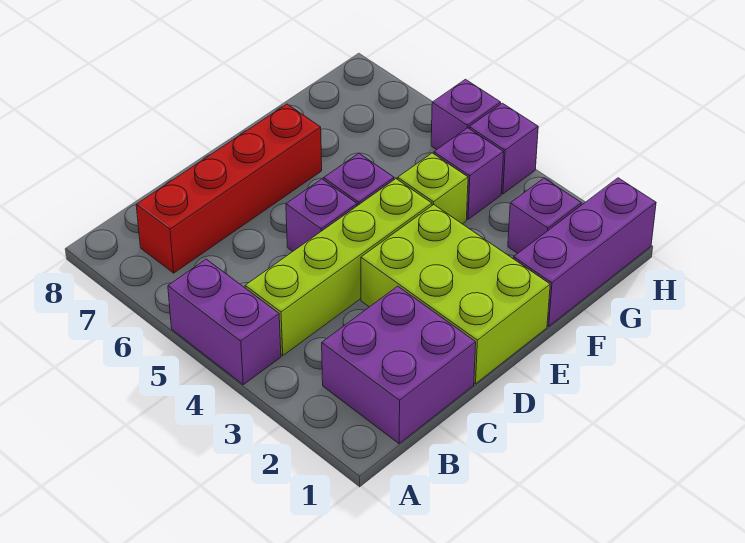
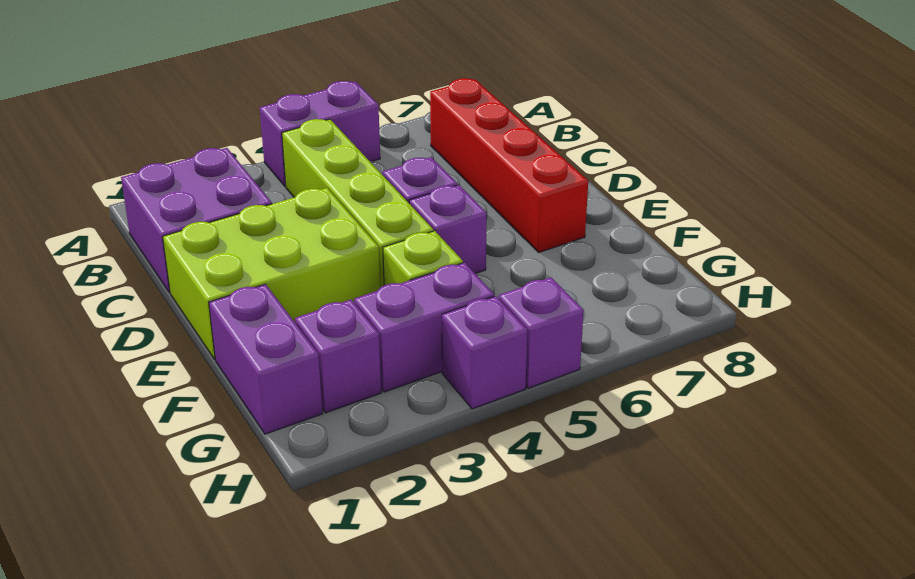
purple brick F1:H1 level 1 -> purple brick F1:G1 level 1
purple brick G4 level 1 -> purple brick G3:G4 level 1

